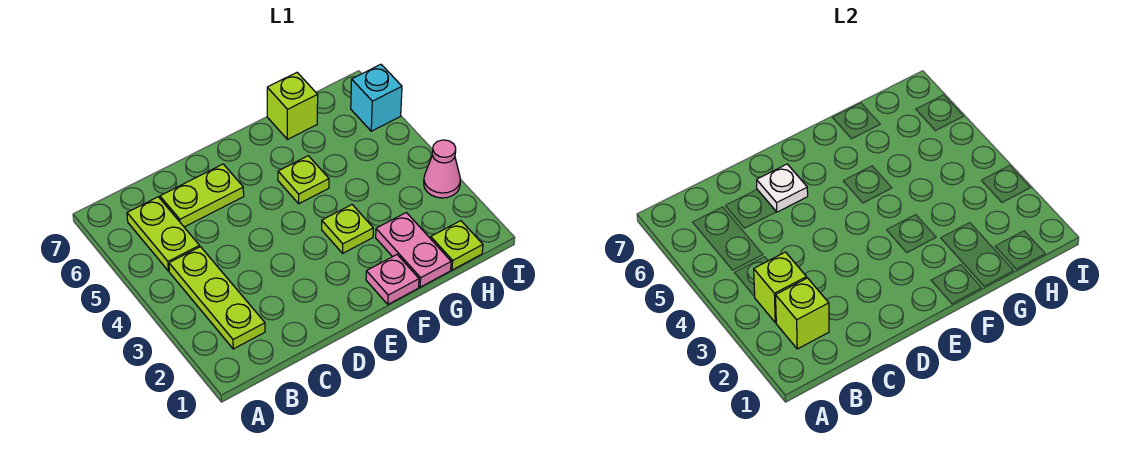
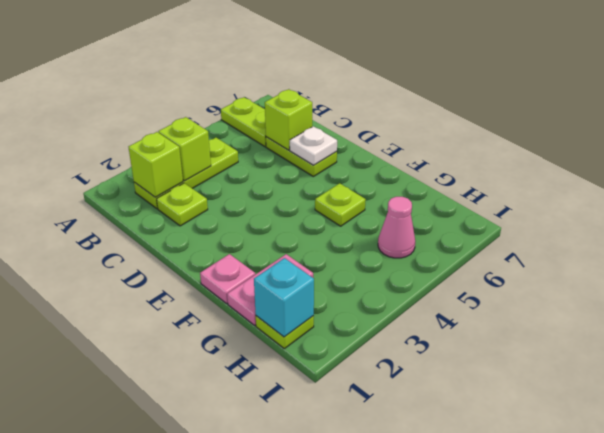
lime plate B5:B6 level 1 -> lime plate A6:B6 level 1
lime plate F3 level 1 -> lime plate C2 level 1
lime brick G7 level 1 -> lime brick C6 level 2
pink cone I3 level 1 -> pink cone H5 level 1
cyan brick I6 level 1 -> cyan brick H1 level 2

